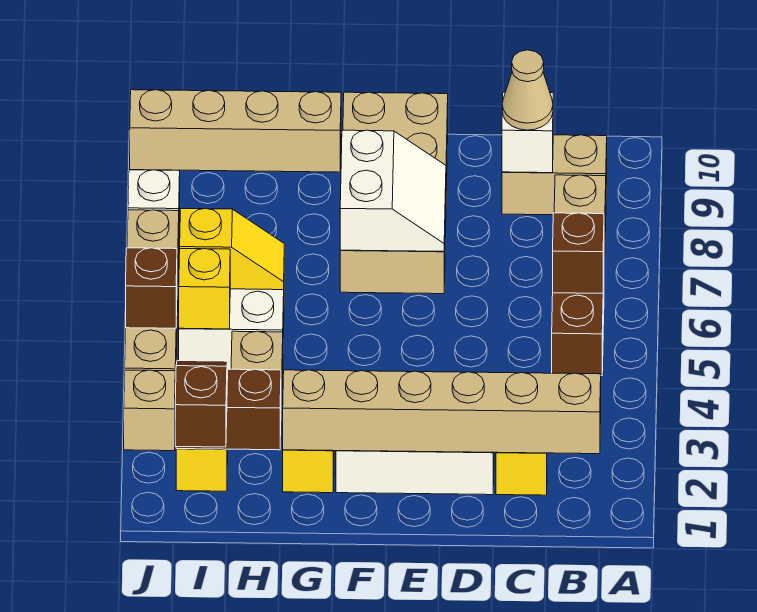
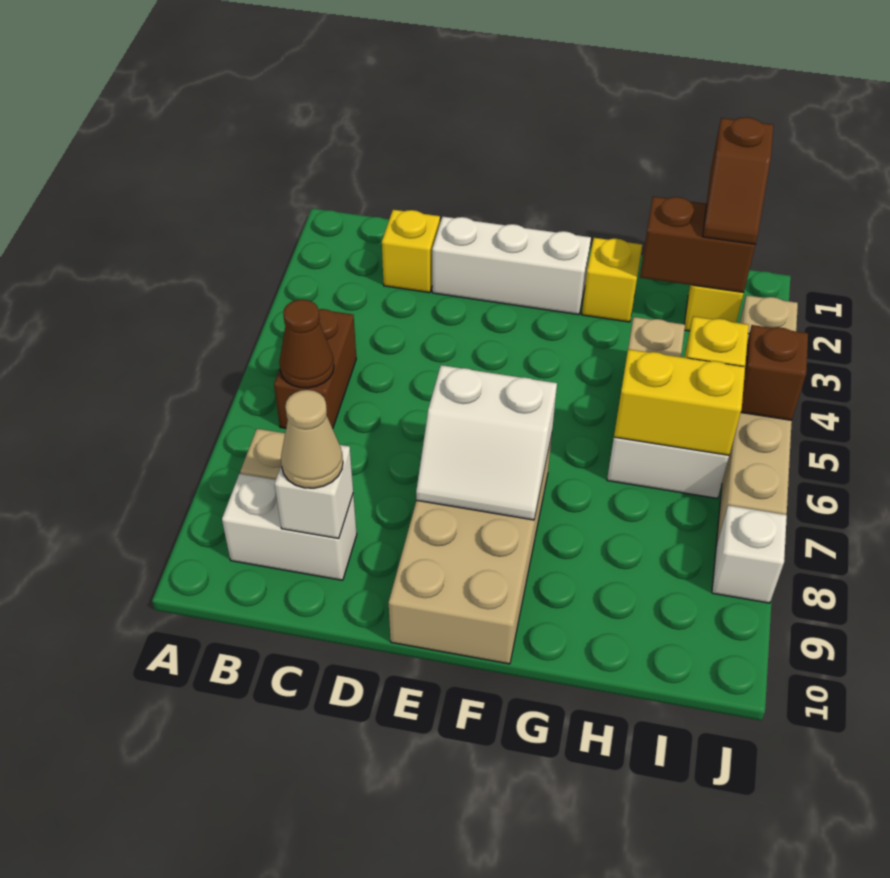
tan brick B2:G2 level 2 -> none
brown brick B6 level 2 -> brown cone B6 level 2
tan brick B9:C9 level 1 -> white brick B9:C9 level 1
white slope E7:F8 level 2 top F -> white slope E7:F8 level 2 top 7
tan brick G10:J10 level 1 -> none
yellow slope H6:I6 level 2 top I -> yellow brick H6:I6 level 2

